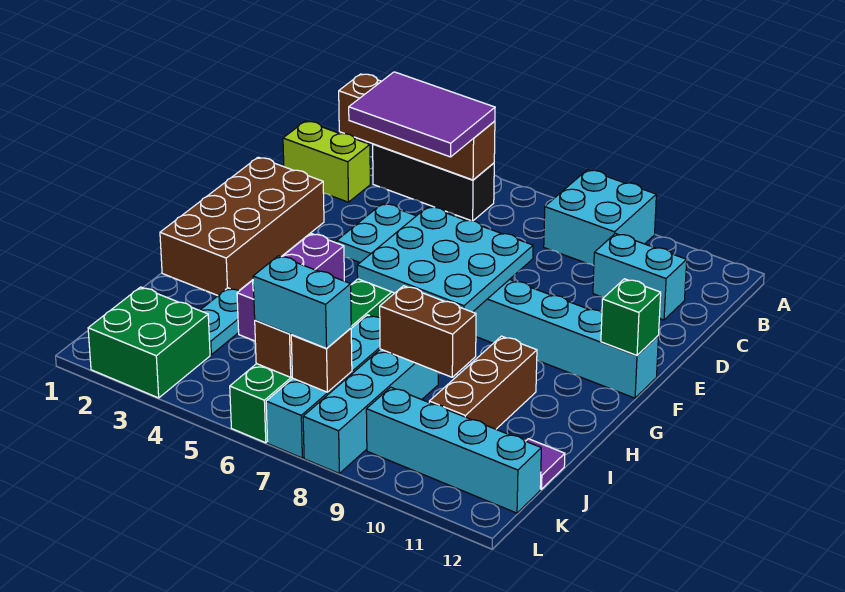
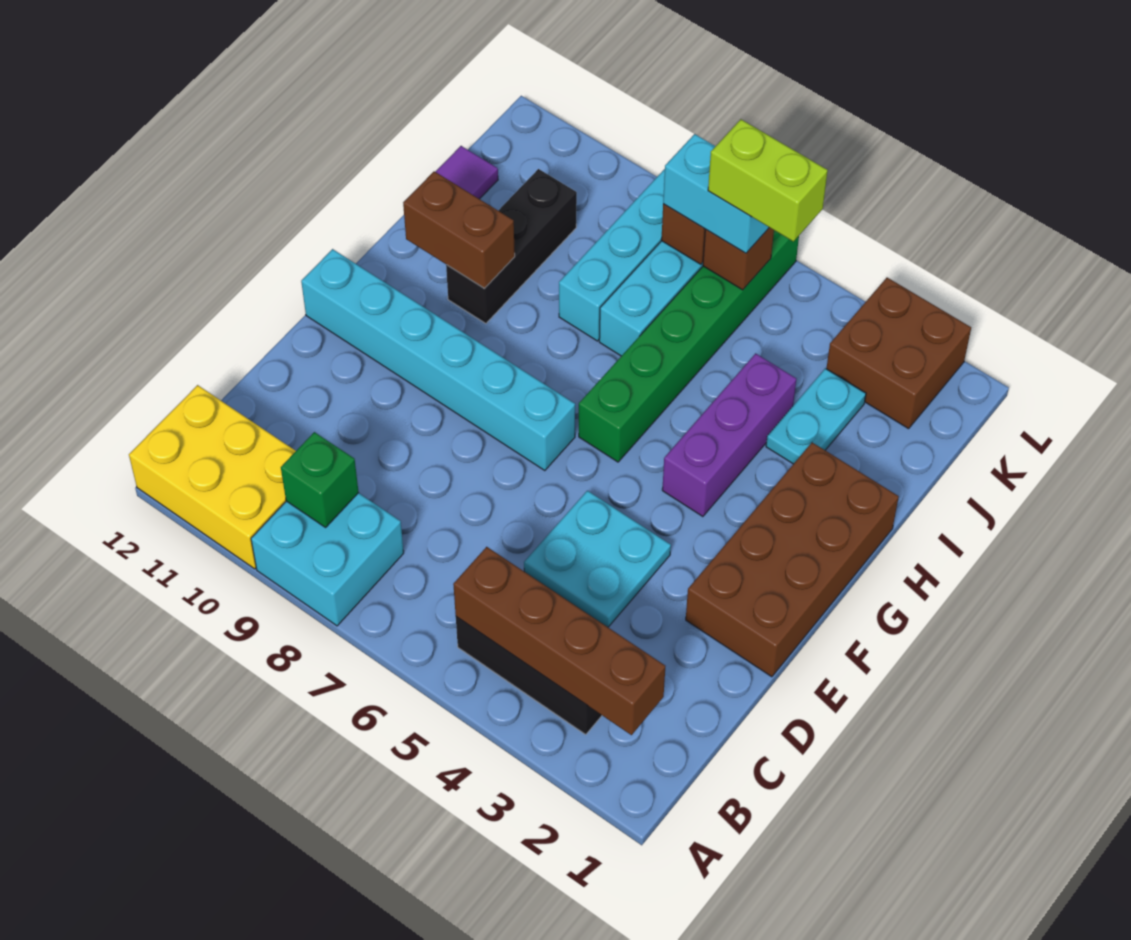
none -> yellow brick A10:B12 level 1
purple tile B3:C5 level 3 -> none
lime brick C1:C2 level 1 -> lime brick K5:K6 level 4
cyan brick C10:C11 level 1 -> none
cyan plate E6:G8 level 2 -> none
green brick F12 level 2 -> green brick B9 level 2
brown brick H10:J10 level 1 -> black brick H10:J10 level 1
brown brick I8:I9 level 2 -> brown brick H10:H11 level 2
green brick K2:L3 level 1 -> brown brick K2:L3 level 1
cyan brick K9:K12 level 1 -> none

